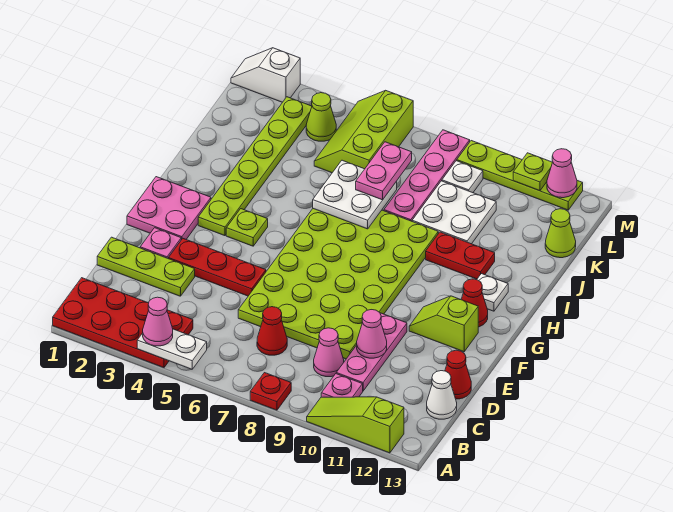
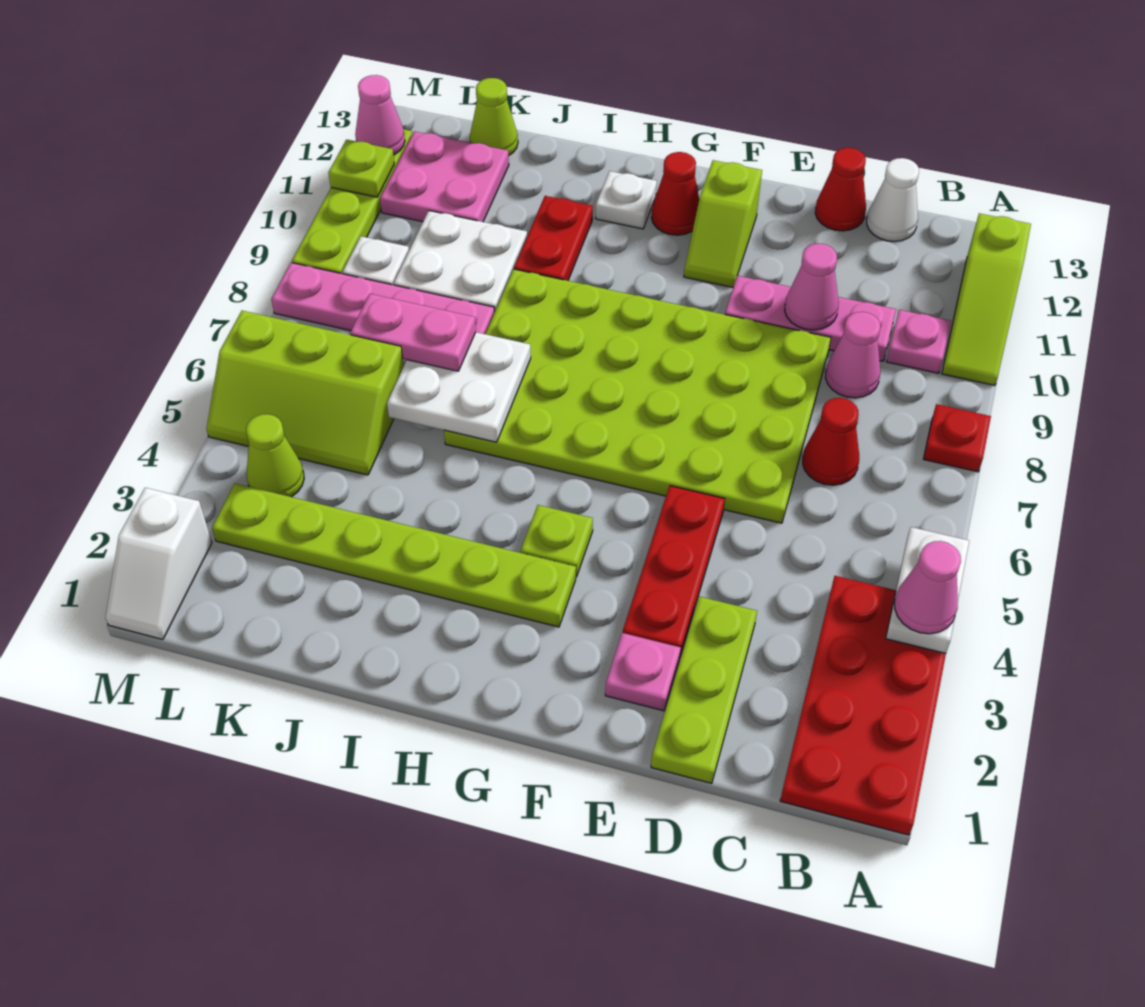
pink plate F1:G2 level 1 -> pink plate K11:L12 level 1

